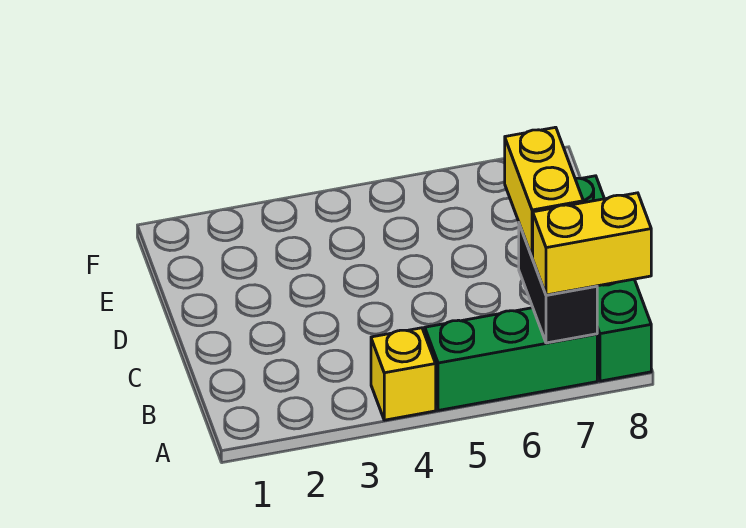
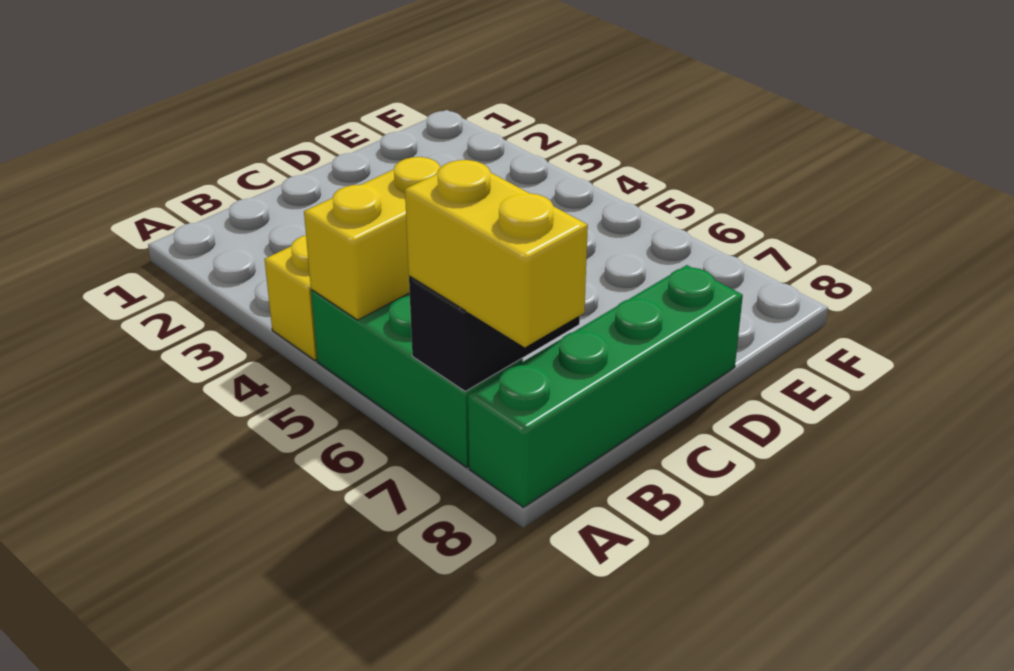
yellow brick B7:C7 level 3 -> yellow brick A5:B5 level 2

